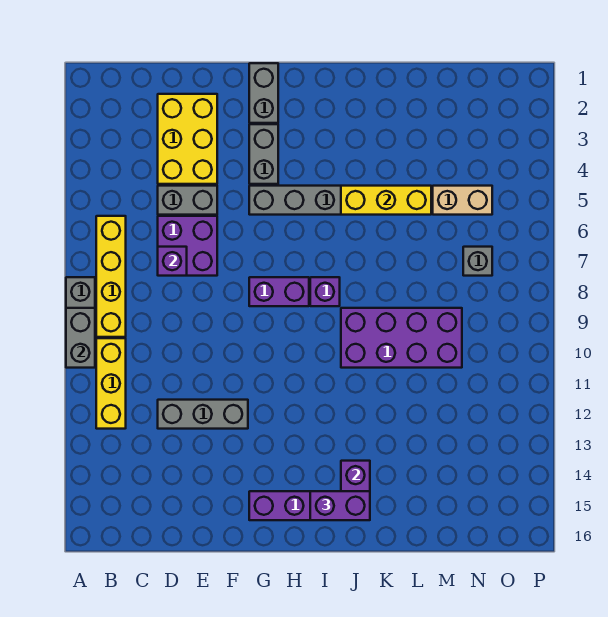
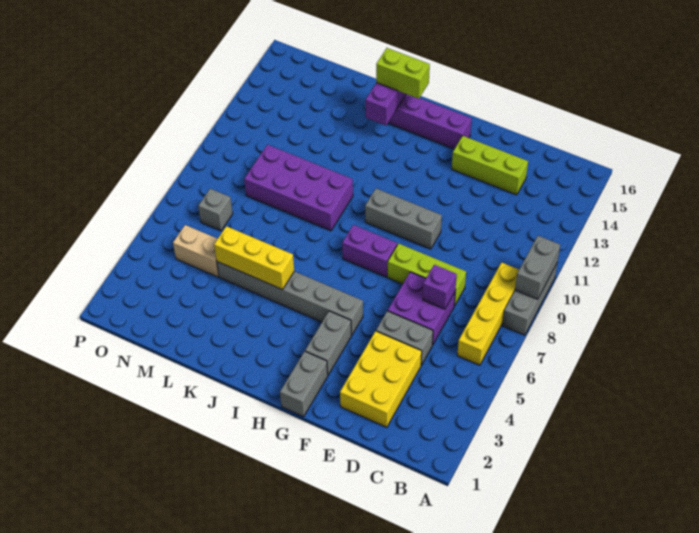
yellow brick B10:B12 level 1 -> none
none -> lime brick D8:F8 level 1
grey brick D12:F12 level 1 -> grey brick F10:H10 level 1
none -> lime brick D14:F14 level 1
purple brick I8 level 1 -> none
purple brick I15:J15 level 3 -> lime brick I15:J15 level 3

